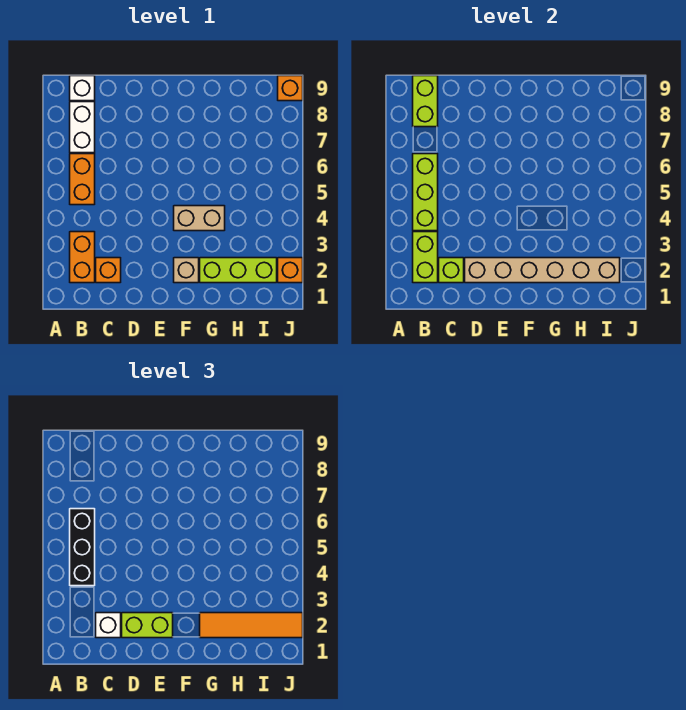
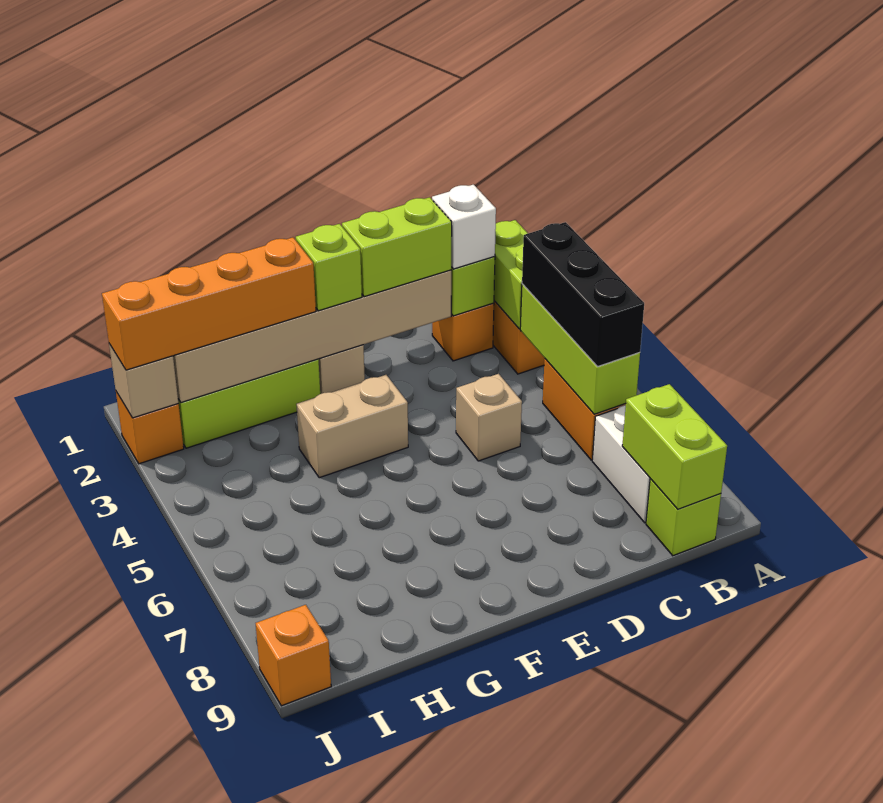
white brick B9 level 1 -> lime brick B9 level 1
none -> tan brick D5 level 1
none -> lime brick F2 level 3
orange tile G2:J2 level 3 -> orange brick G2:J2 level 3
none -> tan brick J2 level 2

